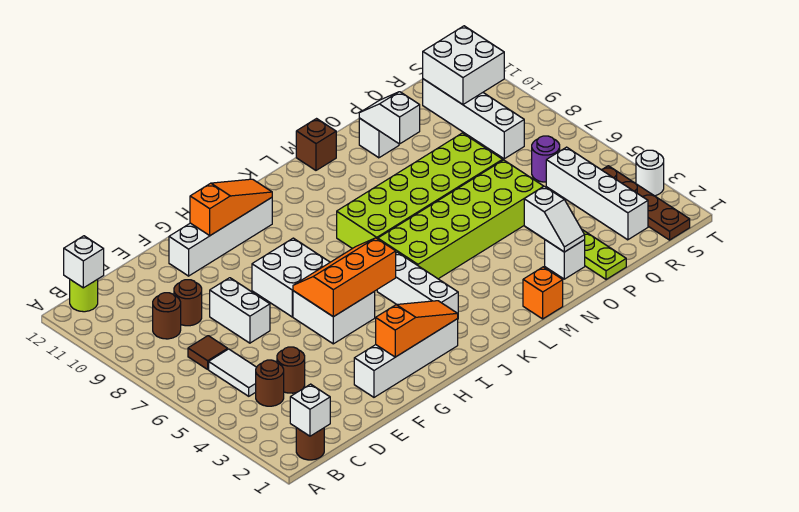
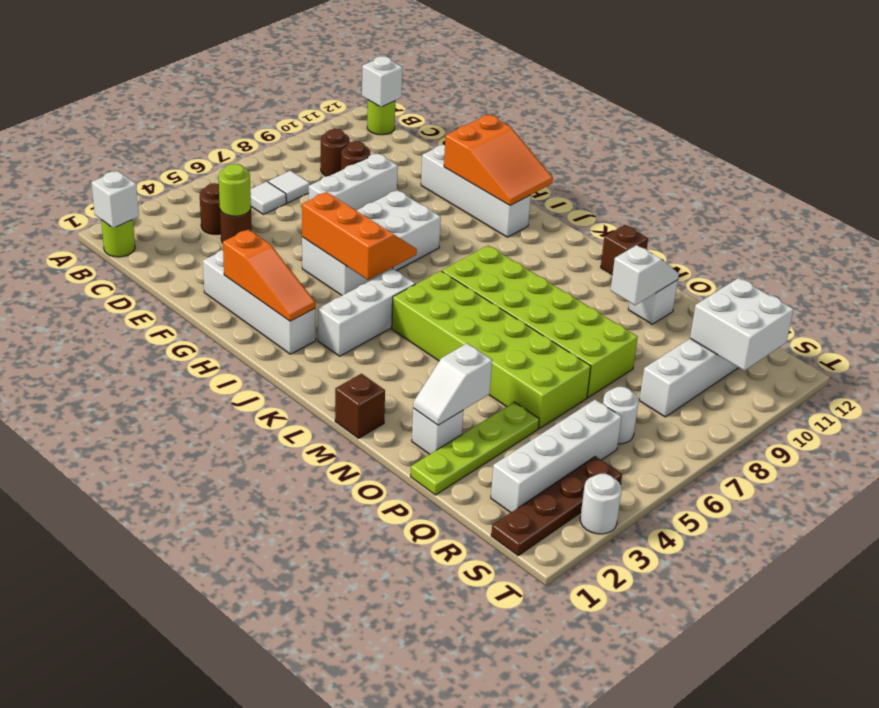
brown round brick B1 level 1 -> lime round brick B1 level 1
white tile C5:C6 level 1 -> white tile C6 level 1
brown tile C7 level 1 -> white tile C7 level 1
none -> lime round brick D4 level 2
white brick E7:E8 level 1 -> white brick E7:E9 level 1
orange slope G11:I11 level 2 top G -> orange slope G11:I12 level 2 top G
orange brick M1 level 1 -> brown brick M1 level 1
purple round brick R6 level 1 -> white round brick R6 level 1

